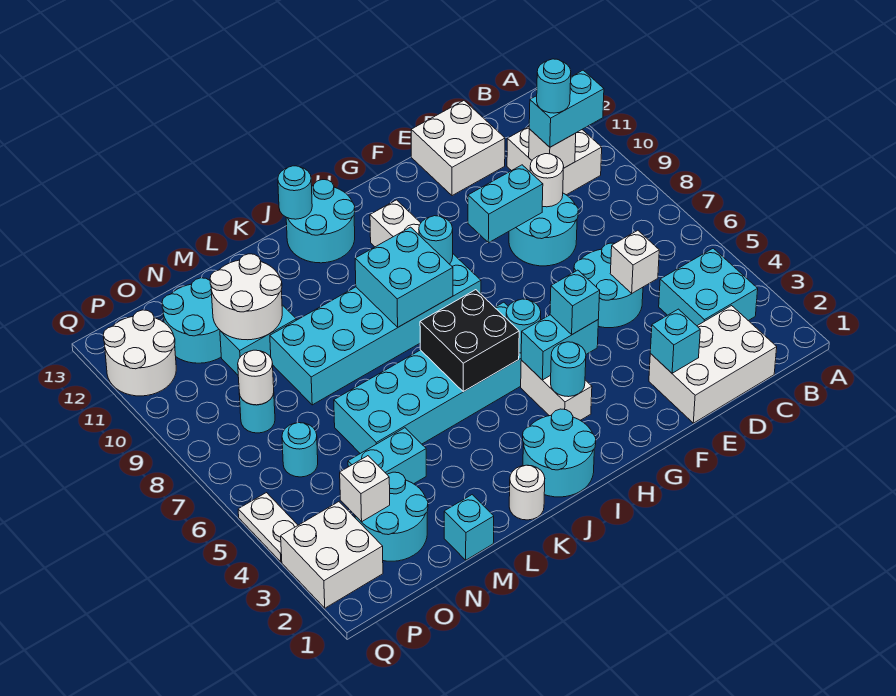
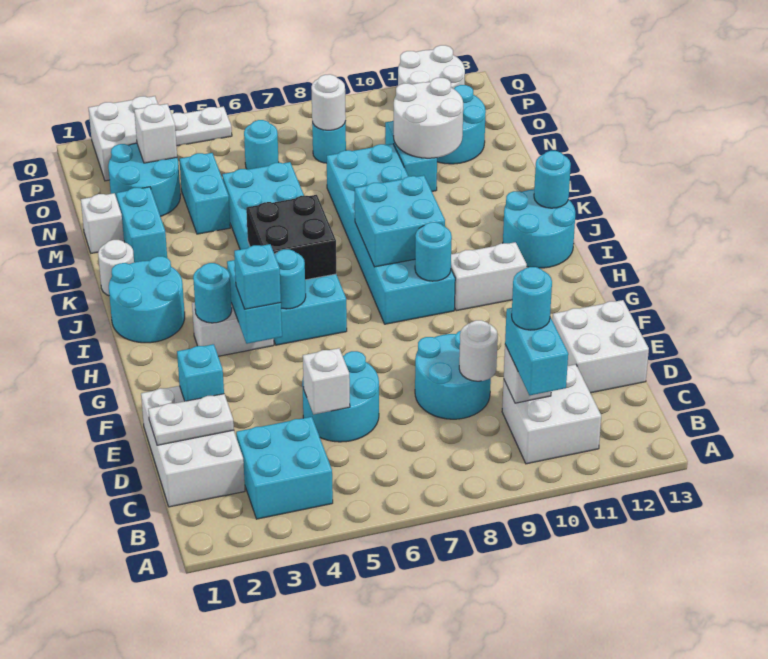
none -> white plate D1:D2 level 2
cyan brick E9:F9 level 2 -> cyan brick L2:M2 level 1
cyan brick M1 level 1 -> white brick M1 level 1

